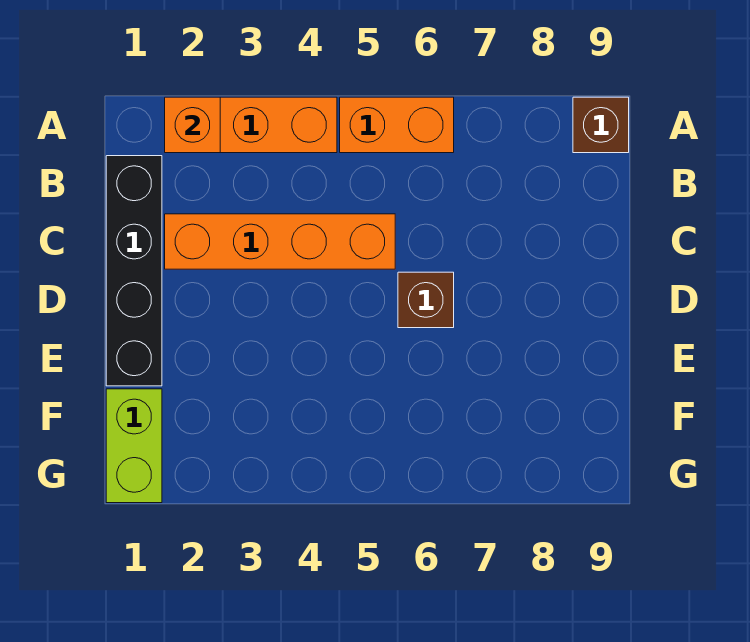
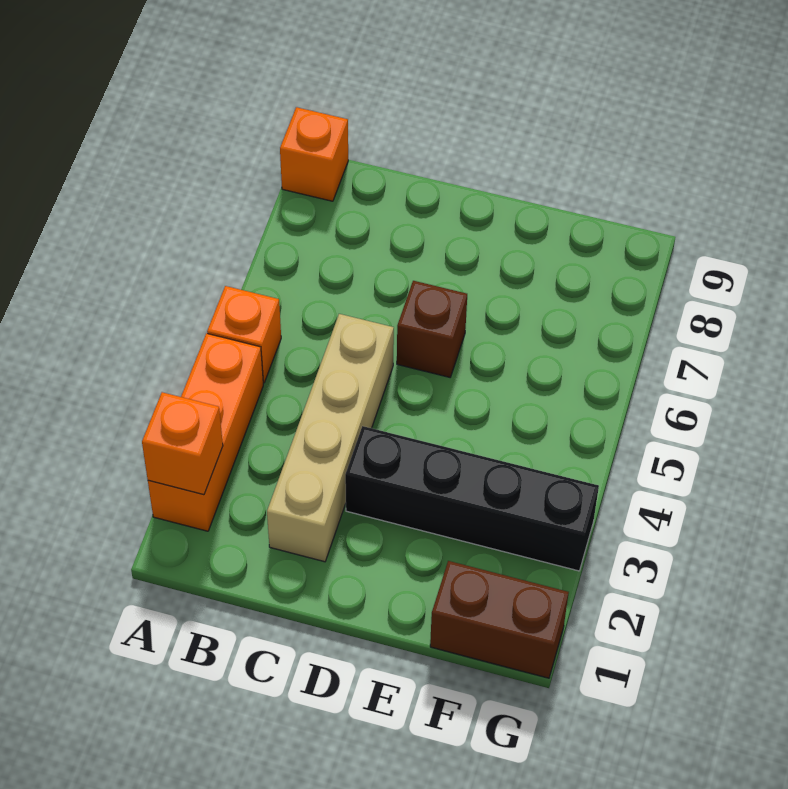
orange brick A5:A6 level 1 -> orange brick A5 level 1
brown brick A9 level 1 -> orange brick A9 level 1
black brick B1:E1 level 1 -> black brick D3:G3 level 1
orange brick C2:C5 level 1 -> tan brick C2:C5 level 1
lime brick F1:G1 level 1 -> brown brick F1:G1 level 1

